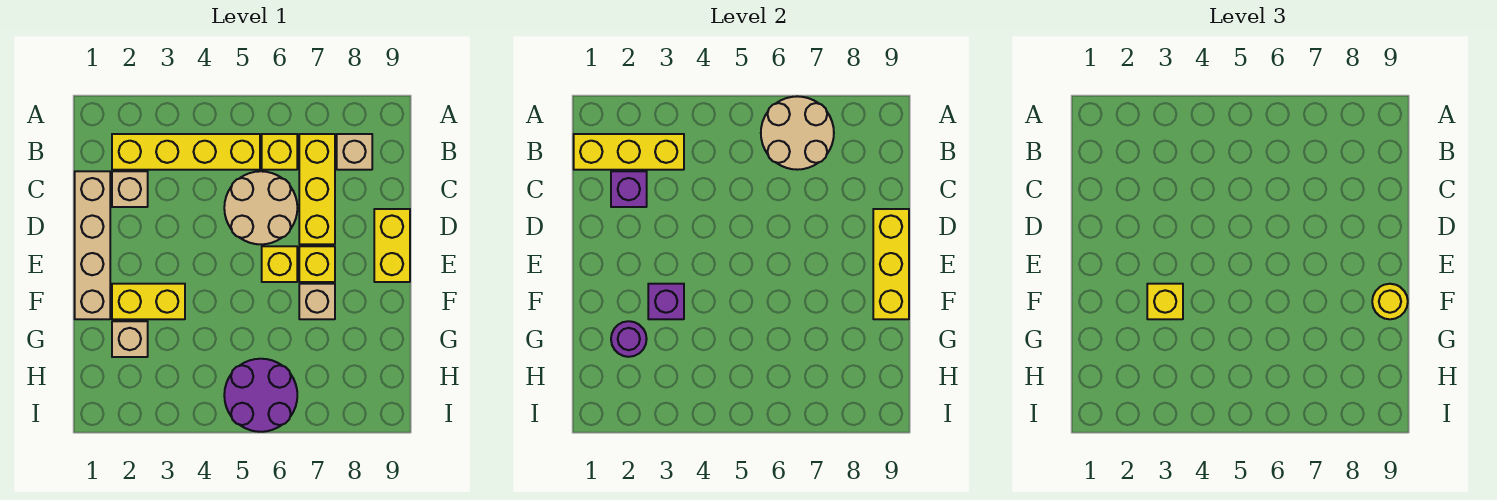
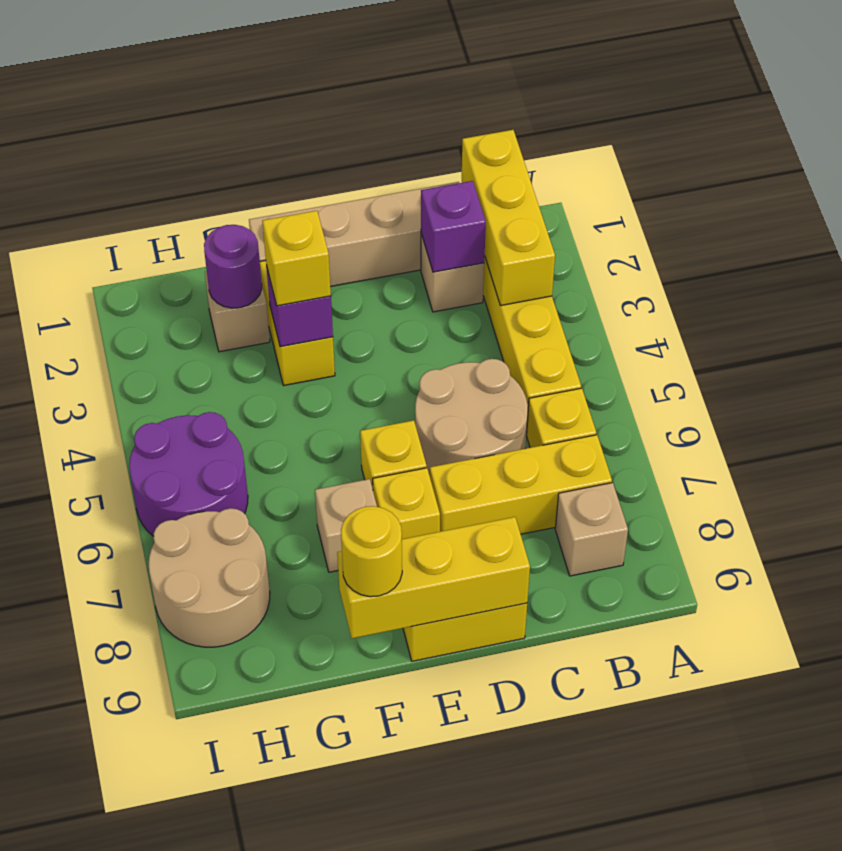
tan round brick A6:B7 level 2 -> tan round brick H7:I8 level 1

